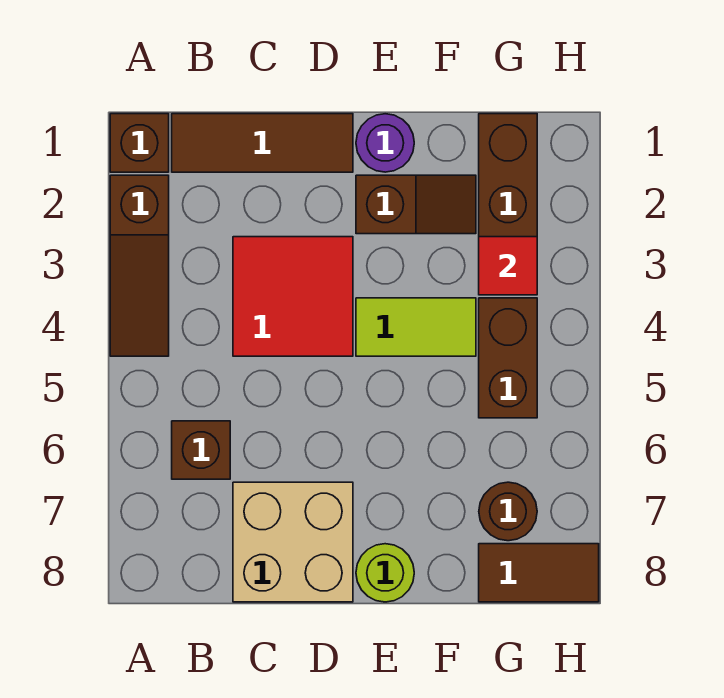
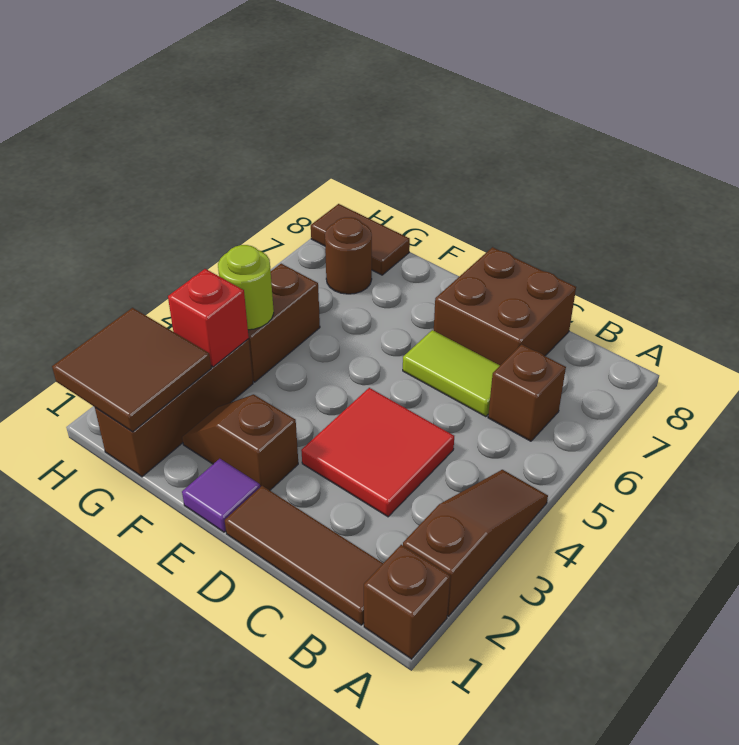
tan brick C7:D8 level 1 -> brown brick C7:D8 level 1
purple round brick E1 level 1 -> purple tile E1 level 1
lime tile E4:F4 level 1 -> lime tile C6:D6 level 1
lime round brick E8 level 1 -> lime round brick G4 level 2
none -> brown tile G1:H2 level 2
red tile G3 level 2 -> red brick G3 level 2

